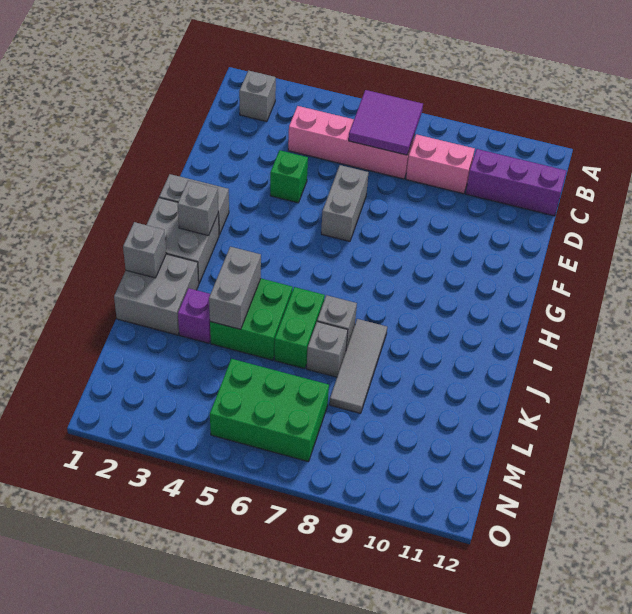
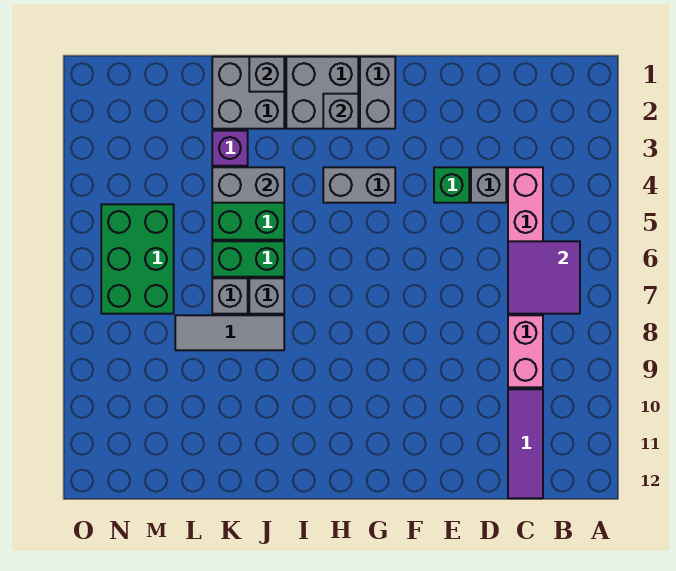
grey brick B2 level 1 -> grey brick D4 level 1
purple brick C10:C12 level 1 -> purple tile C10:C12 level 1
grey brick E6:F6 level 1 -> grey brick G4:H4 level 1

